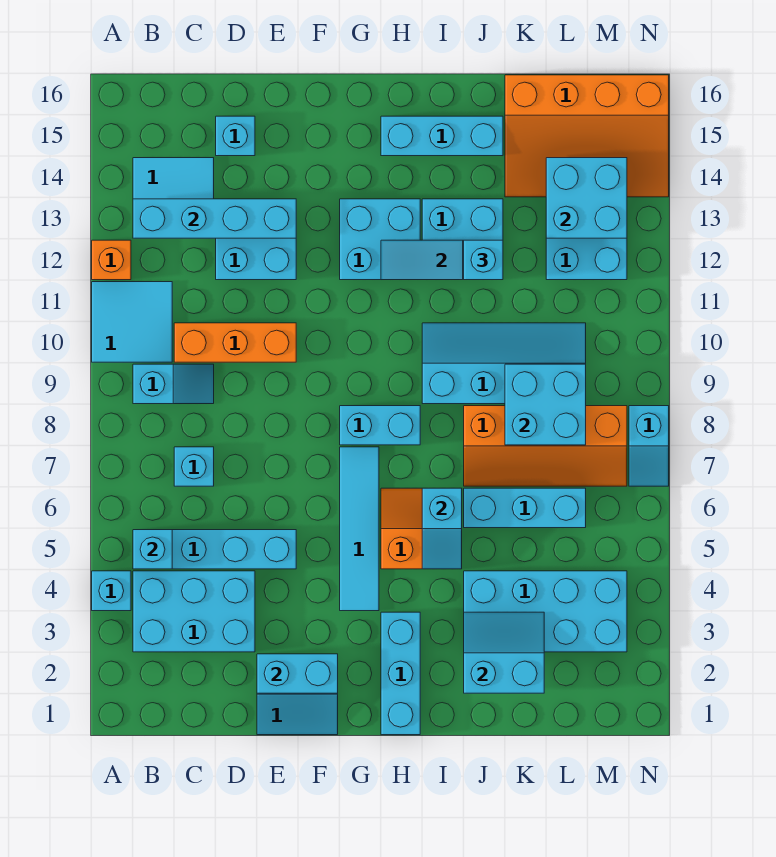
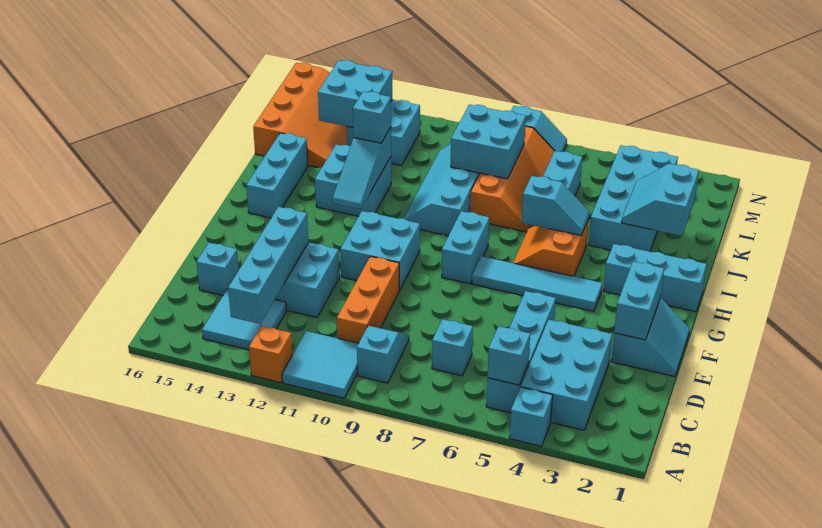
cyan brick G12:H13 level 1 -> cyan brick F10:G11 level 1

